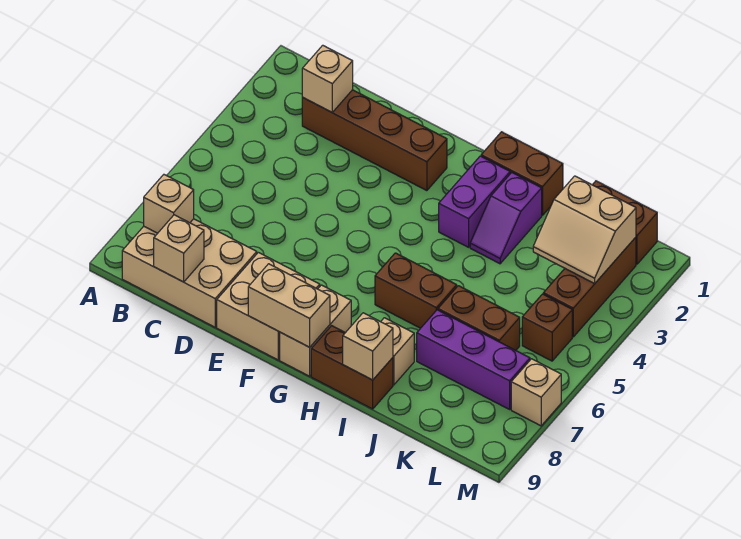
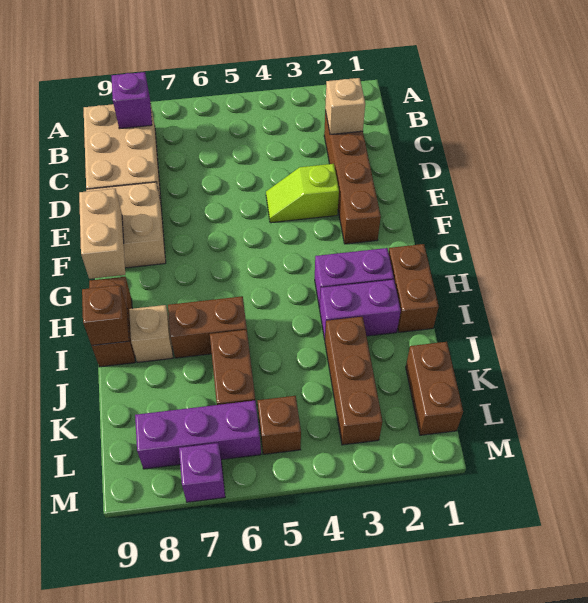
tan brick B8 level 2 -> purple brick B8 level 2
tan brick C9 level 2 -> none
none -> lime slope E3:E4 level 1 top 3
tan brick G8:G9 level 1 -> none
brown brick H6:I6 level 1 -> brown brick I6:I7 level 1
purple slope I2:I3 level 1 top 2 -> purple brick I2:I3 level 1
tan brick I9 level 2 -> brown brick I9 level 2
purple brick J7:L7 level 1 -> purple brick L6:L8 level 1
tan slope K2:L3 level 2 top 2 -> none
brown brick L2:L4 level 1 -> brown brick J3:L3 level 1
tan brick M7 level 1 -> purple brick M7 level 1

